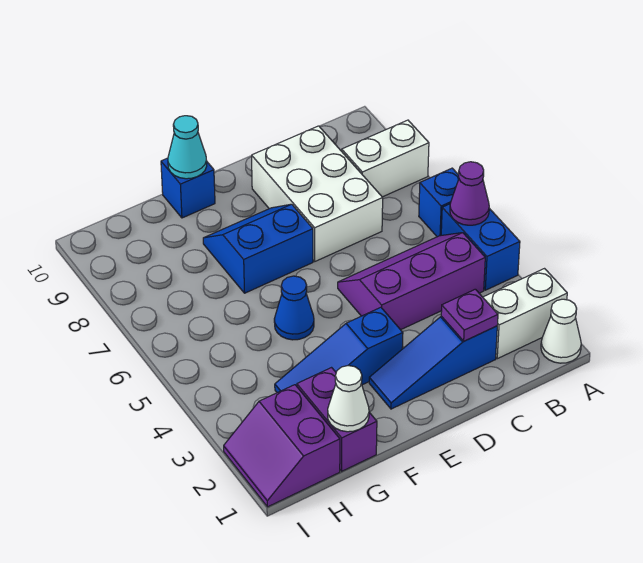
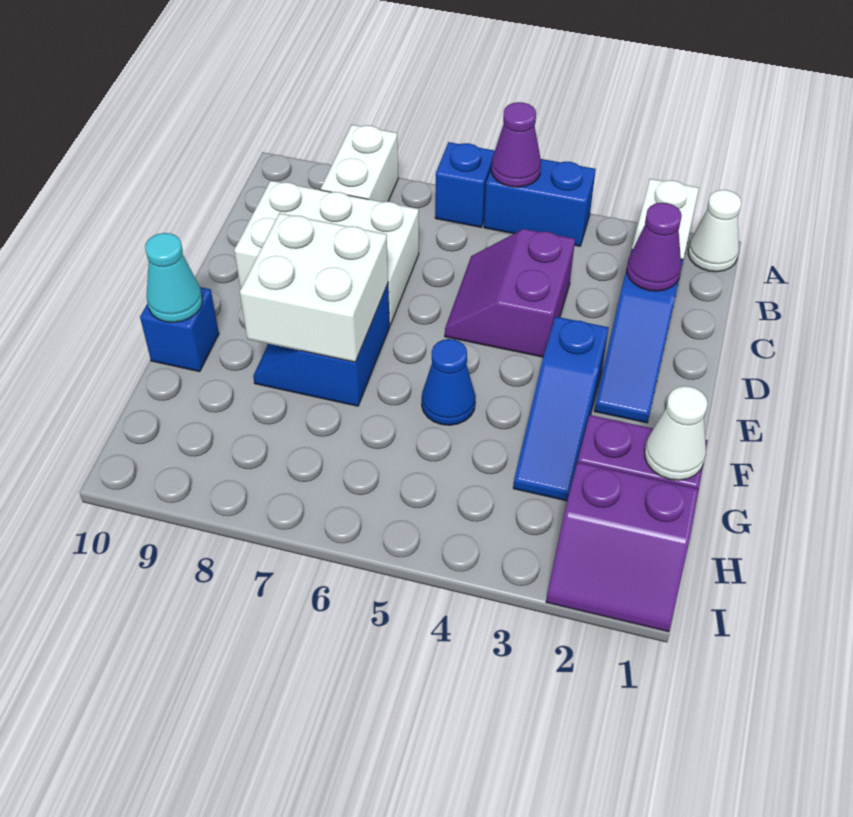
purple slope B4:D5 level 1 top 4 -> purple slope C4:D5 level 1 top 4
purple plate C2 level 2 -> purple cone C2 level 2
none -> white brick E7:F8 level 2

